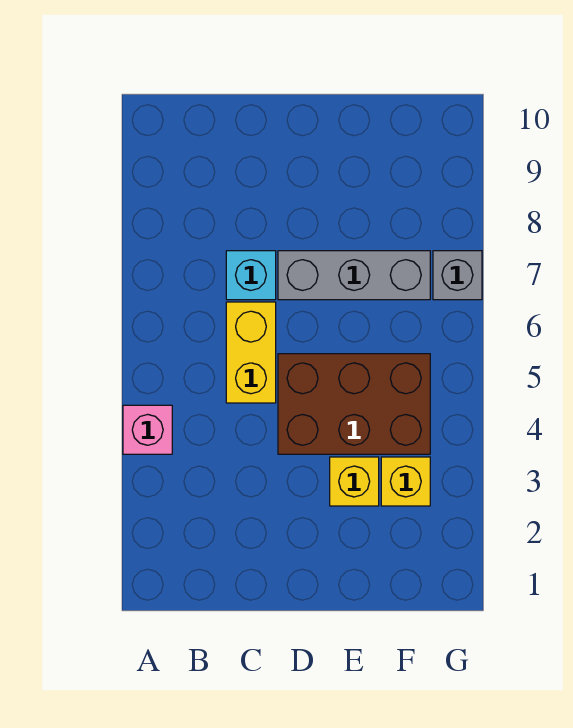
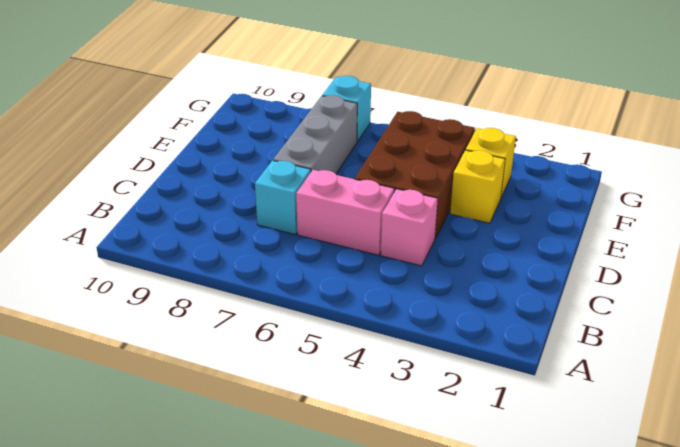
pink brick A4 level 1 -> pink brick C4 level 1
yellow brick C5:C6 level 1 -> pink brick C5:C6 level 1
grey brick G7 level 1 -> cyan brick G7 level 1

